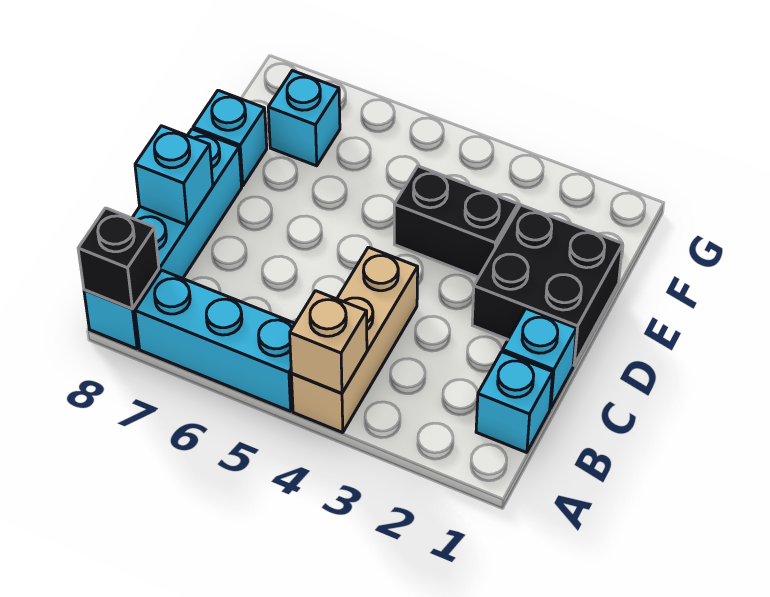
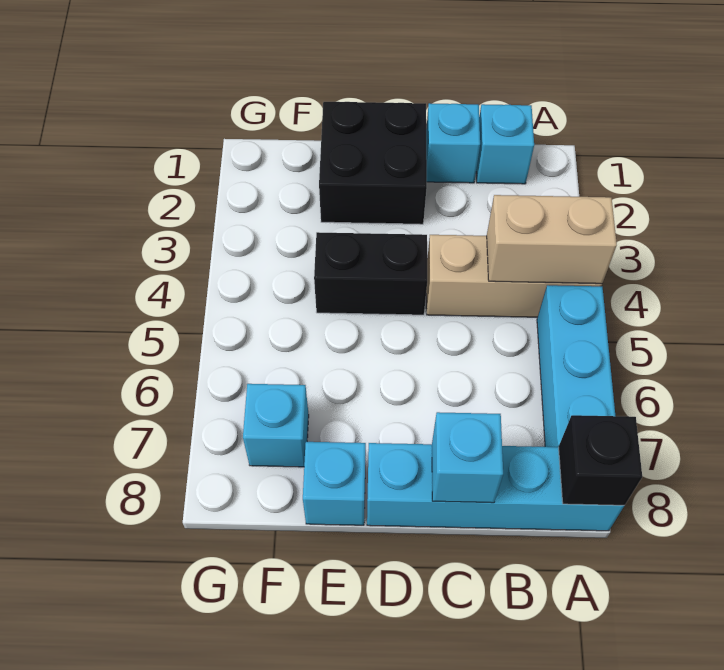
tan brick A4 level 2 -> tan brick A4:B4 level 2
black brick E3:E4 level 1 -> black brick D4:E4 level 1

